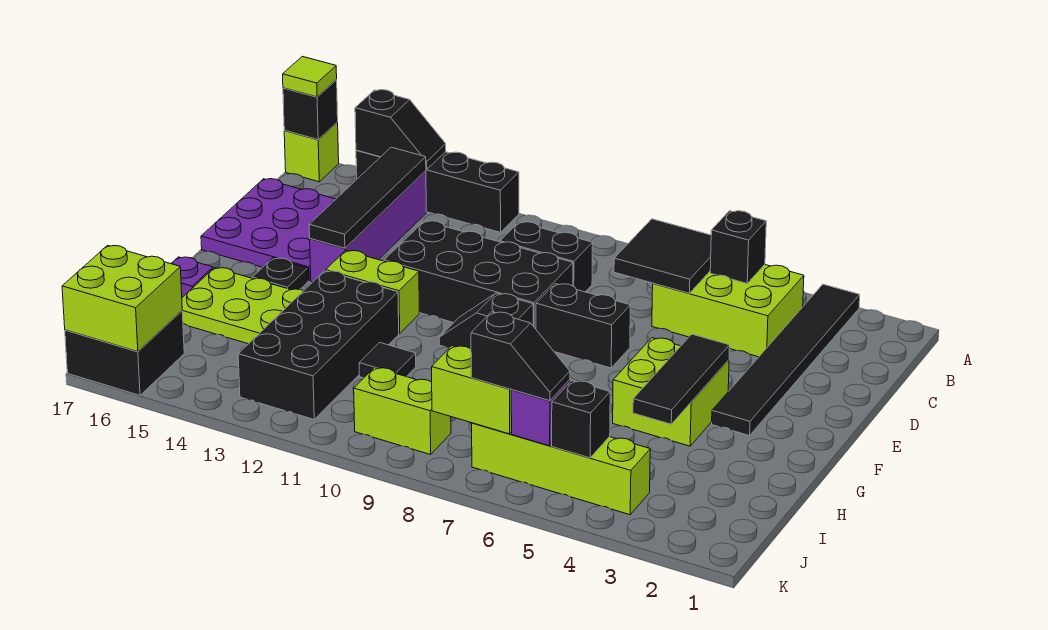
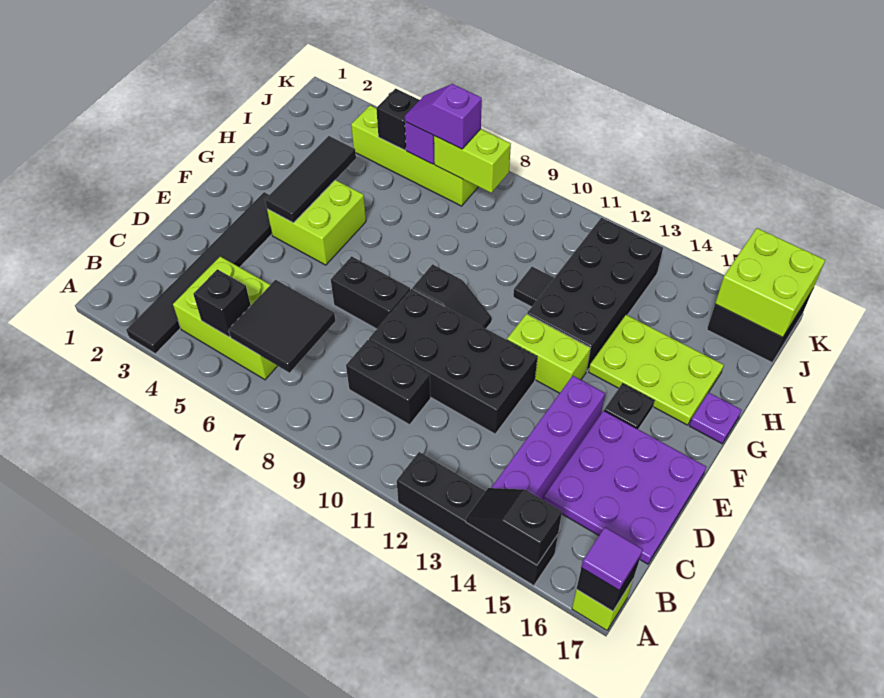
lime tile A17 level 3 -> purple tile A17 level 3
black tile B14:E14 level 2 -> none
black slope J6:J7 level 3 top 7 -> purple slope J6:J7 level 3 top 7
lime brick J9:J10 level 1 -> none

